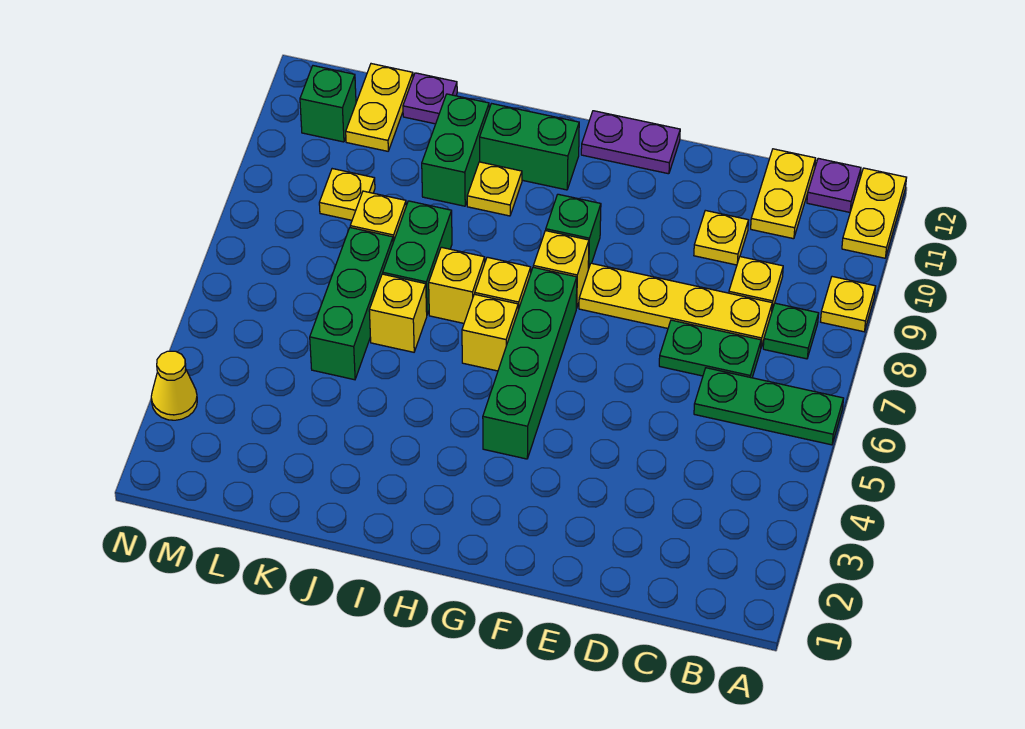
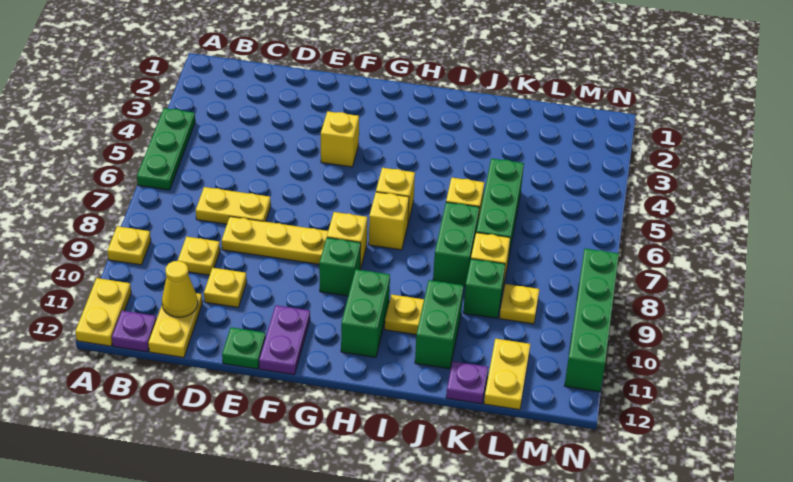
green plate A6:C6 level 1 -> green plate A4:A6 level 1
green plate B8 level 1 -> green plate E12 level 1
green plate C7:D7 level 1 -> yellow plate C7:D7 level 1
yellow plate C8:F8 level 1 -> yellow plate D8:F8 level 1
purple plate F12:G12 level 1 -> purple plate F11:F12 level 1
green brick G4:G7 level 1 -> green brick N8:N11 level 1
green brick H11:I11 level 1 -> green brick H10:H11 level 1
yellow brick I7 level 1 -> yellow brick F4 level 1
green brick M11 level 1 -> green brick K9 level 1
yellow cone N3 level 1 -> yellow cone C11 level 2

